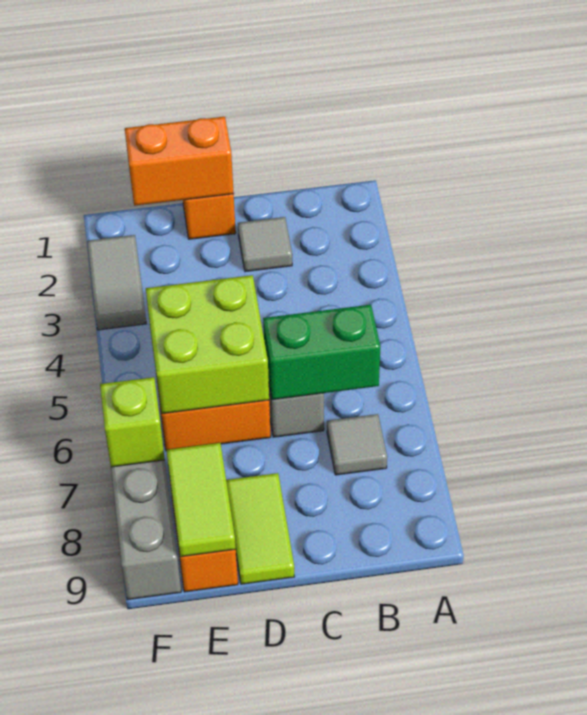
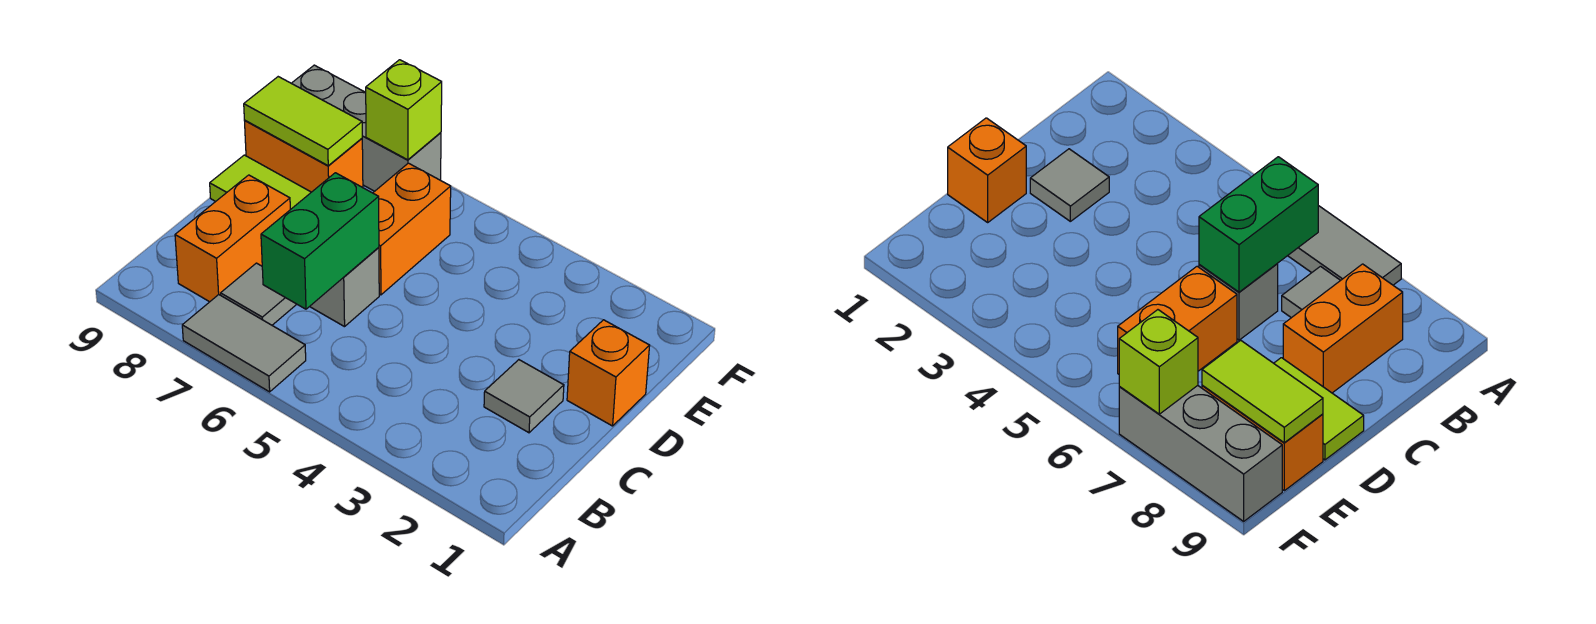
orange brick D1:E1 level 2 -> orange brick B8:C8 level 1
lime brick D5:E6 level 2 -> none
grey tile F2:F3 level 1 -> grey tile A6:A7 level 1

